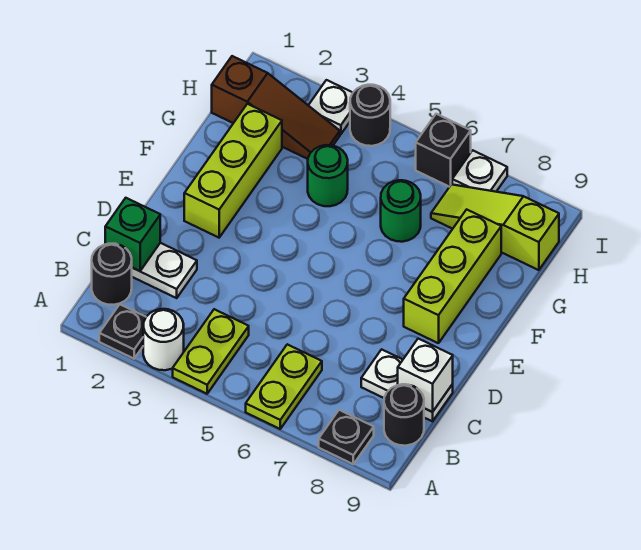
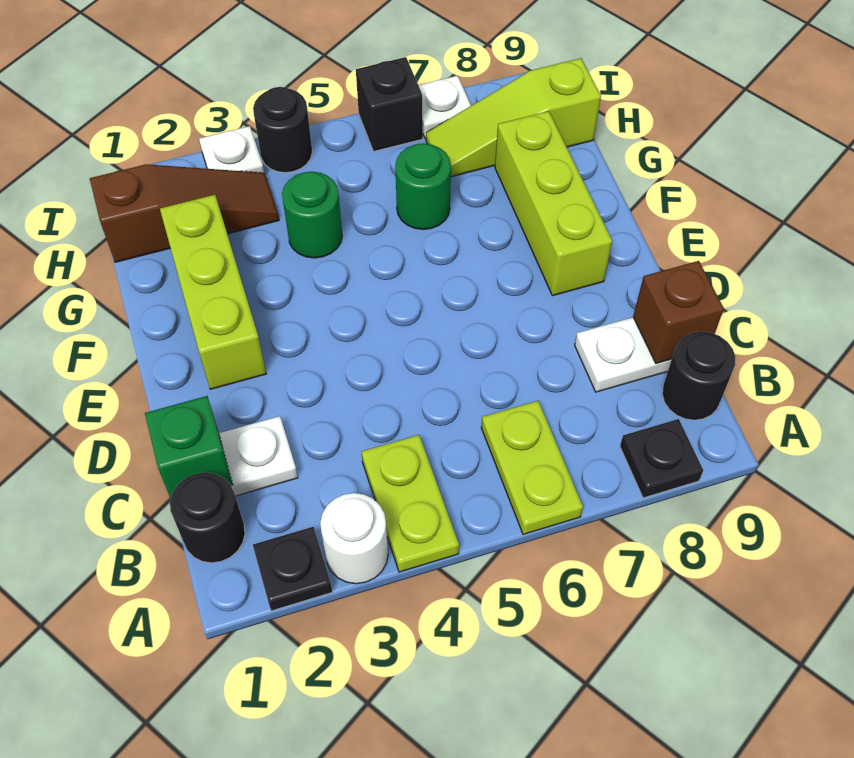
white brick C9 level 2 -> brown brick C9 level 2

